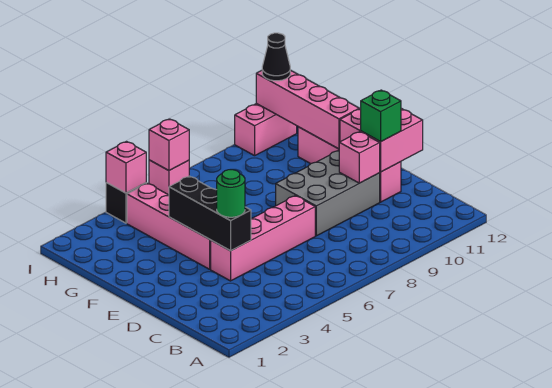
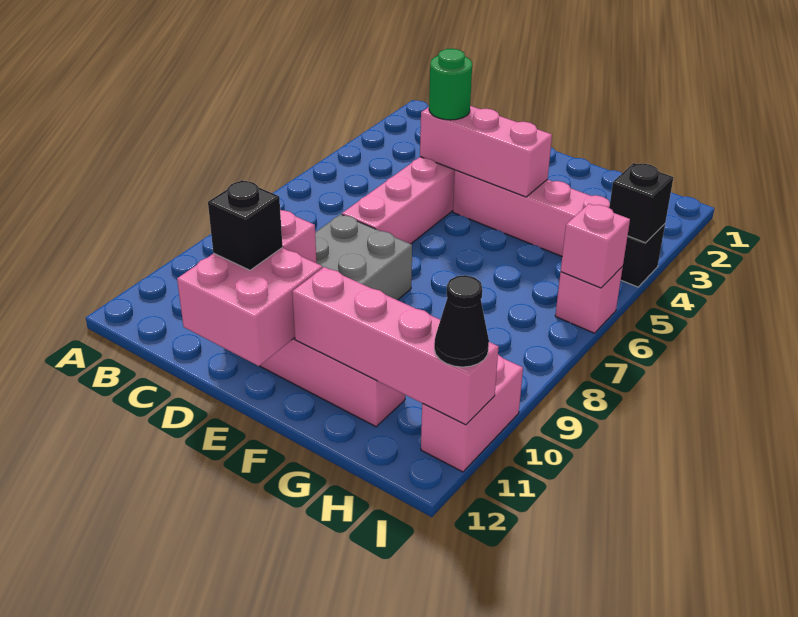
black brick D4:F4 level 2 -> pink brick D4:F4 level 2
green brick D11 level 3 -> black brick D11 level 3
pink brick I4 level 2 -> black brick I4 level 2

